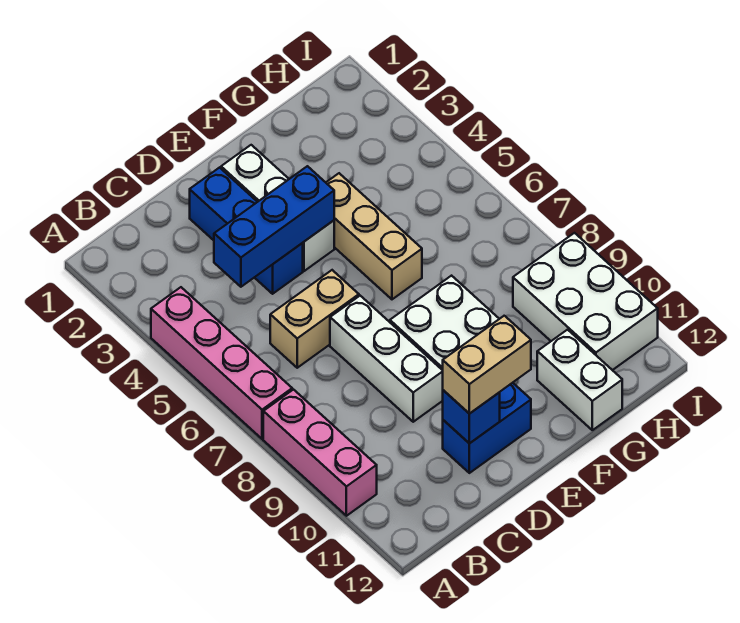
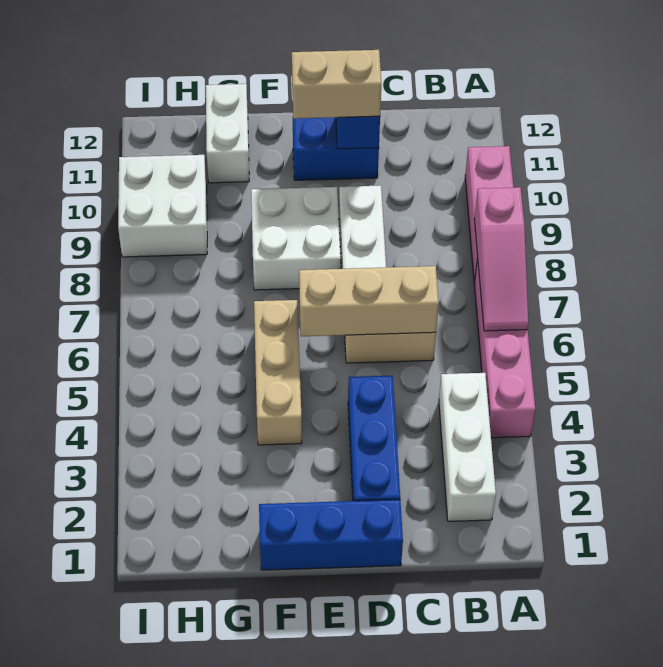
none -> pink slope A6:A8 level 2 top 8
blue brick C4:E4 level 2 -> blue brick D1:F1 level 1
none -> tan brick C6:E6 level 2
white brick E2:E4 level 1 -> white brick B2:B4 level 1
white brick H9:I11 level 1 -> white brick H9:I10 level 1

